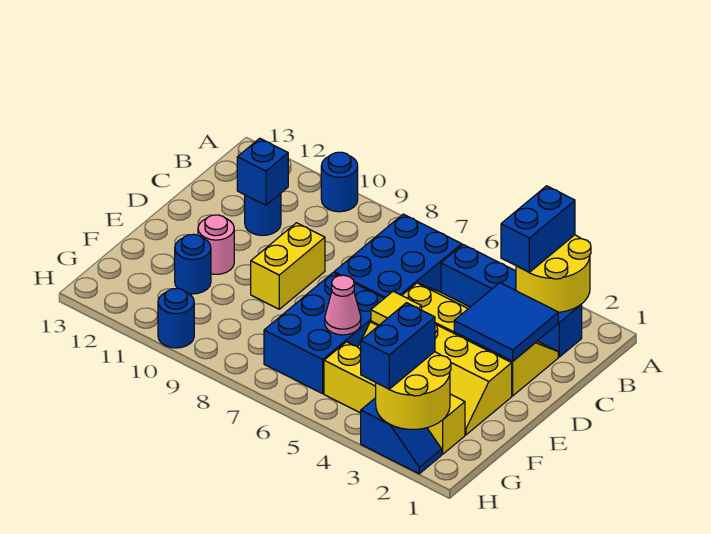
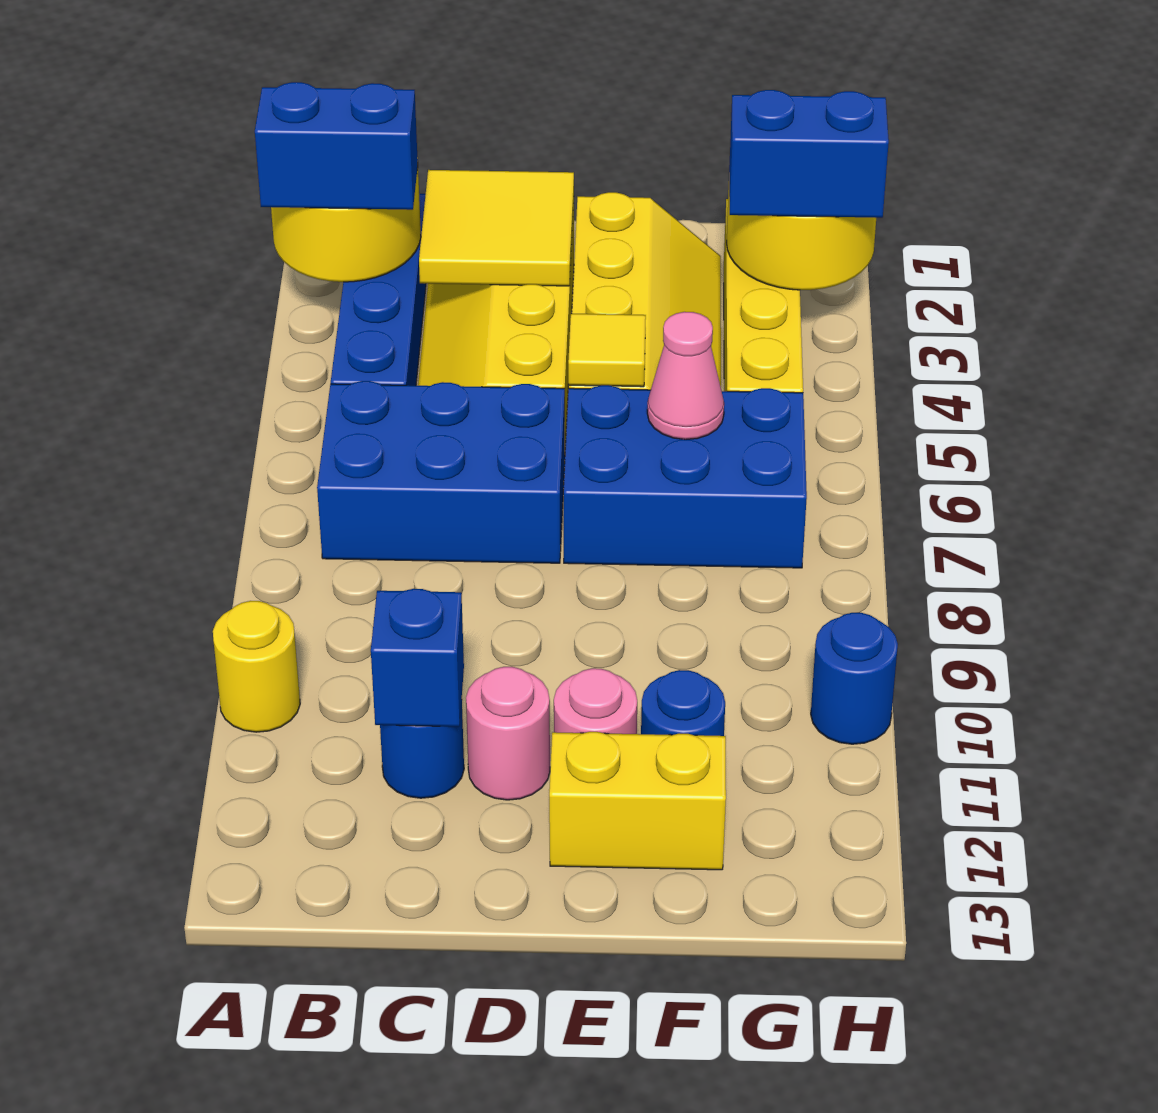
blue round brick A10 level 1 -> yellow round brick A10 level 1
blue tile C2:D3 level 2 -> yellow tile C2:D3 level 2
yellow brick D9:E9 level 1 -> yellow brick E12:F12 level 1
none -> pink round brick D11 level 1
blue slope H2:H3 level 1 top 3 -> none

